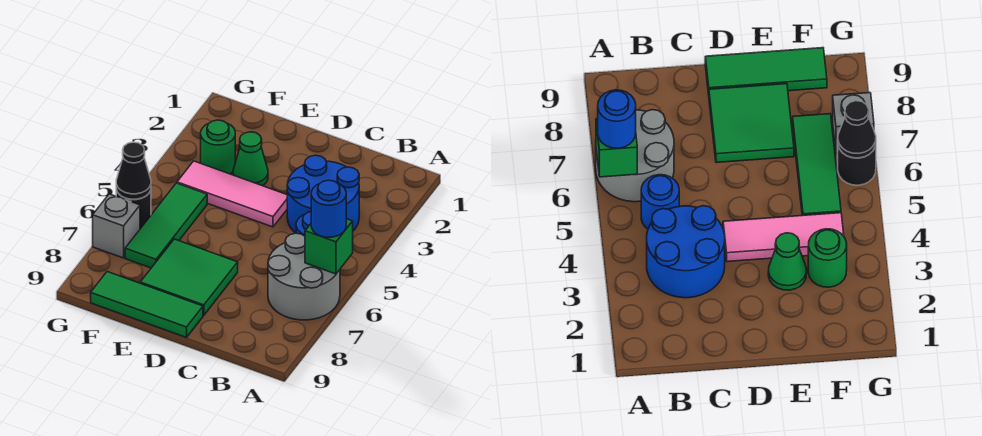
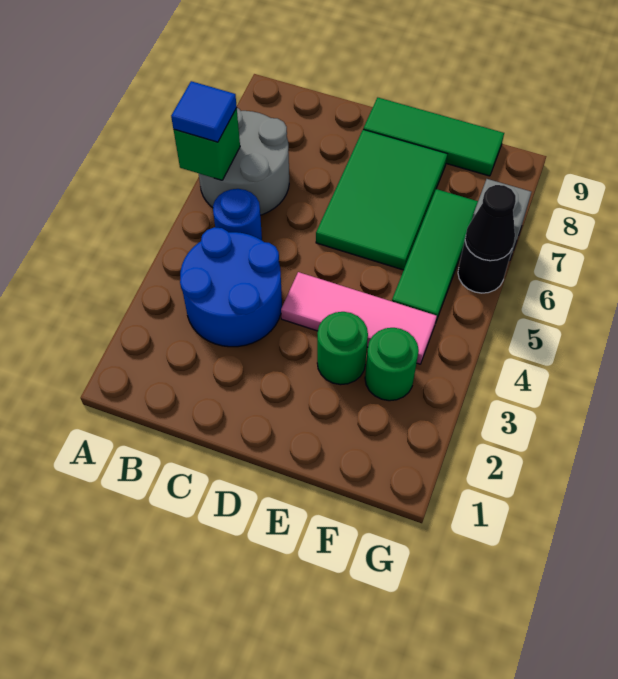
blue round brick A6 level 3 -> blue tile A6 level 3
green tile D7:E8 level 1 -> green tile D6:E8 level 1
green cone E3 level 1 -> green round brick E3 level 1

